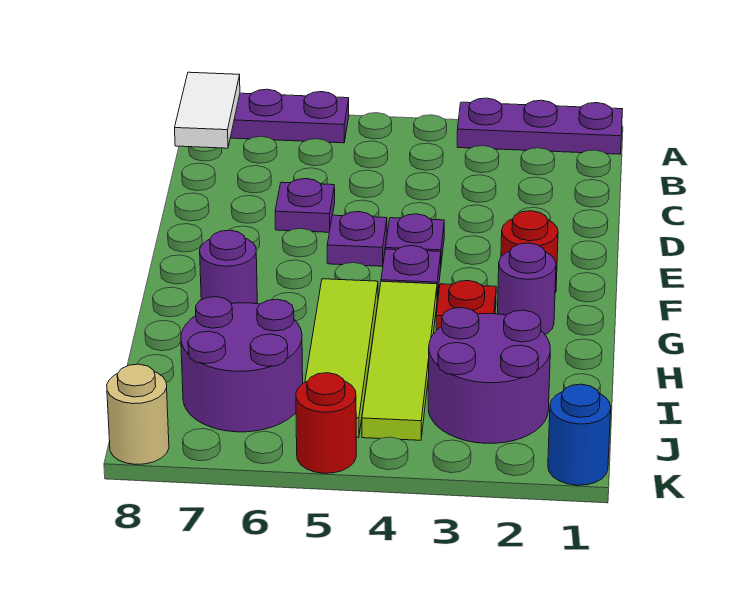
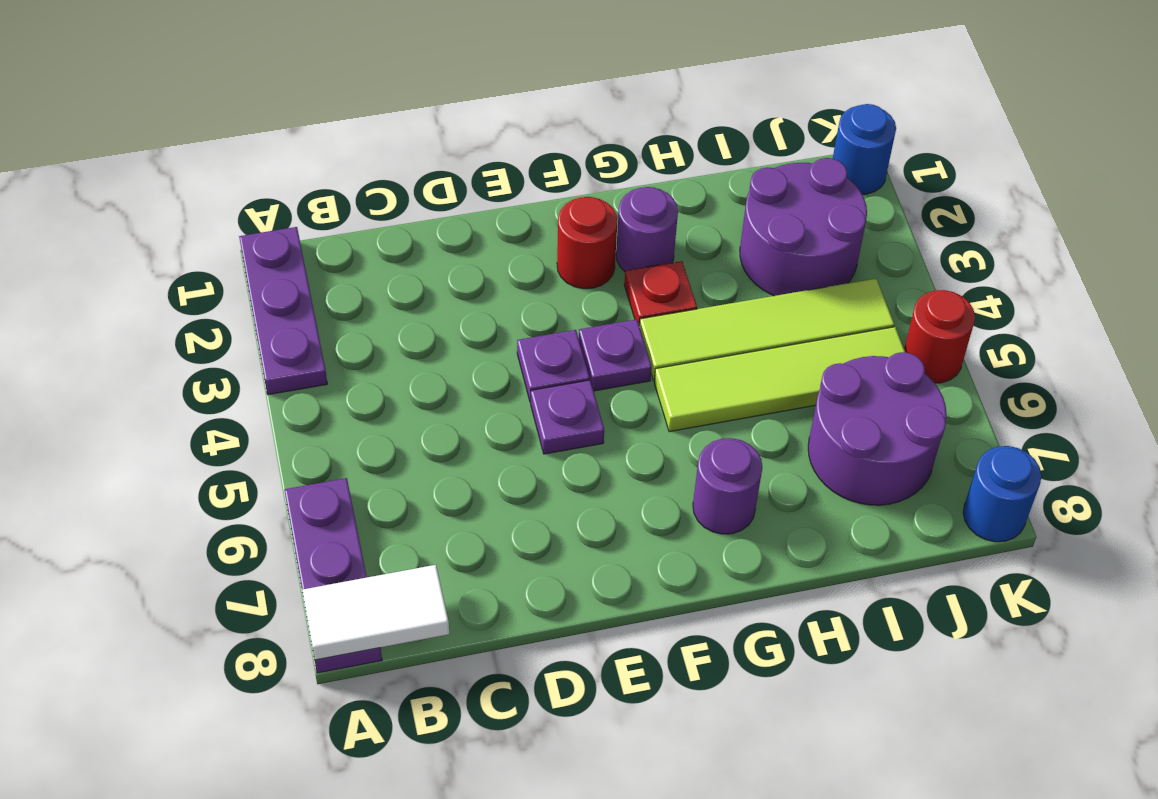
purple plate D6 level 1 -> none
tan round brick K8 level 1 -> blue round brick K8 level 1

